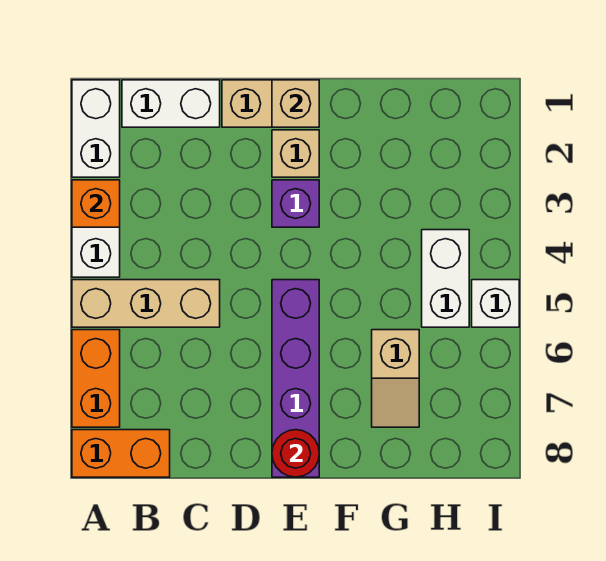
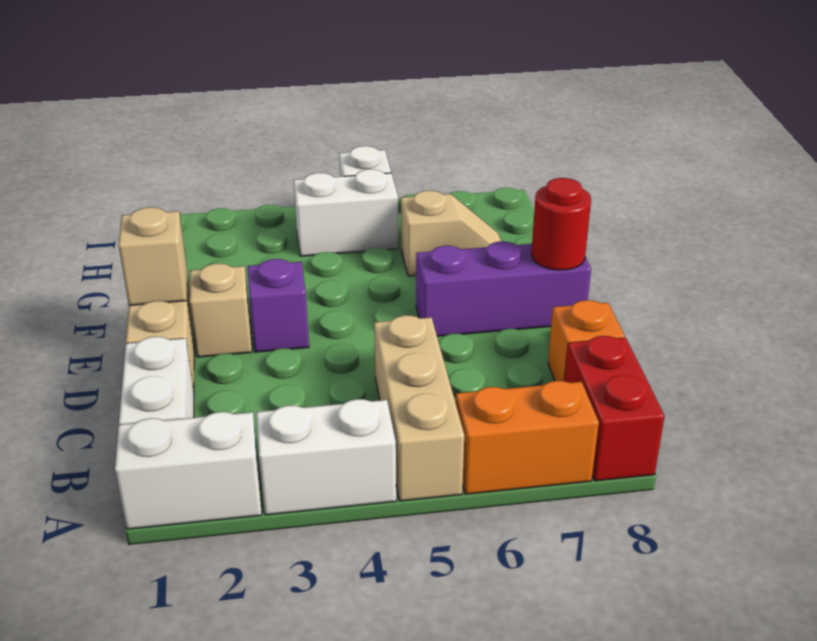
orange brick A3 level 2 -> orange brick C8 level 1
orange brick A8:B8 level 1 -> red brick A8:B8 level 1
purple brick E5:E8 level 1 -> purple brick E6:E8 level 1

